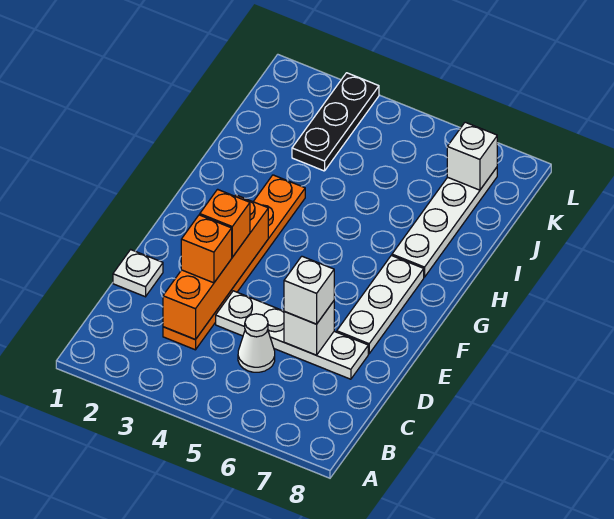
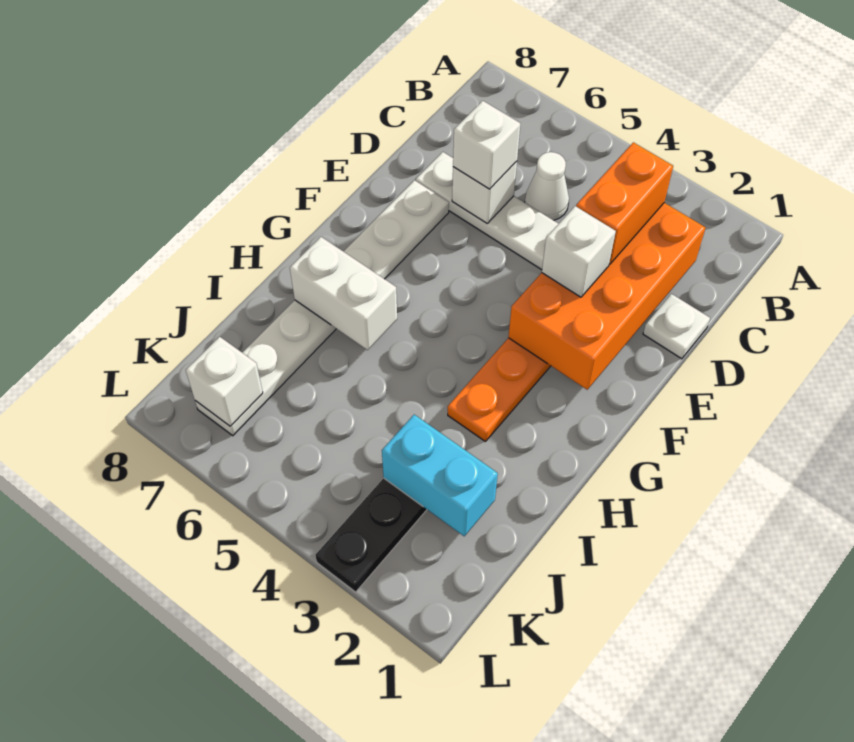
orange brick C3:F3 level 2 -> orange brick C2:F3 level 2
orange brick D3 level 3 -> orange brick C3:D3 level 3
orange brick E3 level 3 -> white brick E3 level 3
none -> white brick H6:H7 level 2
none -> cyan brick J2:J3 level 2

